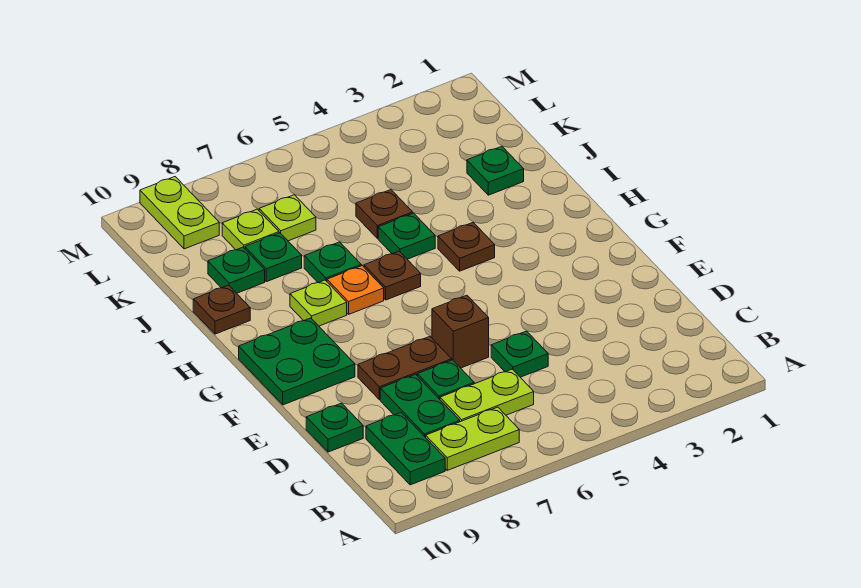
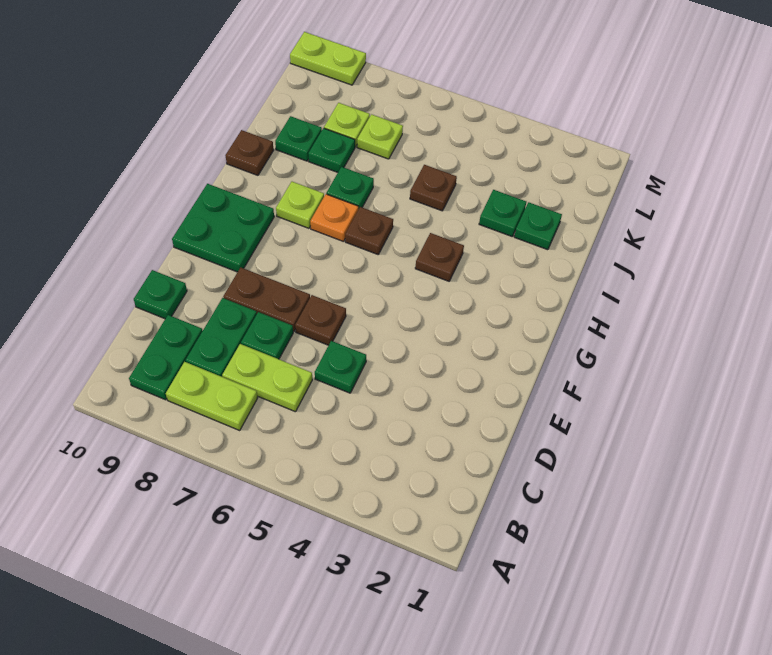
brown brick E6 level 1 -> brown plate E6 level 1
green plate I5 level 1 -> green plate J3 level 1
lime plate L9:M9 level 1 -> lime plate M9:M10 level 1

